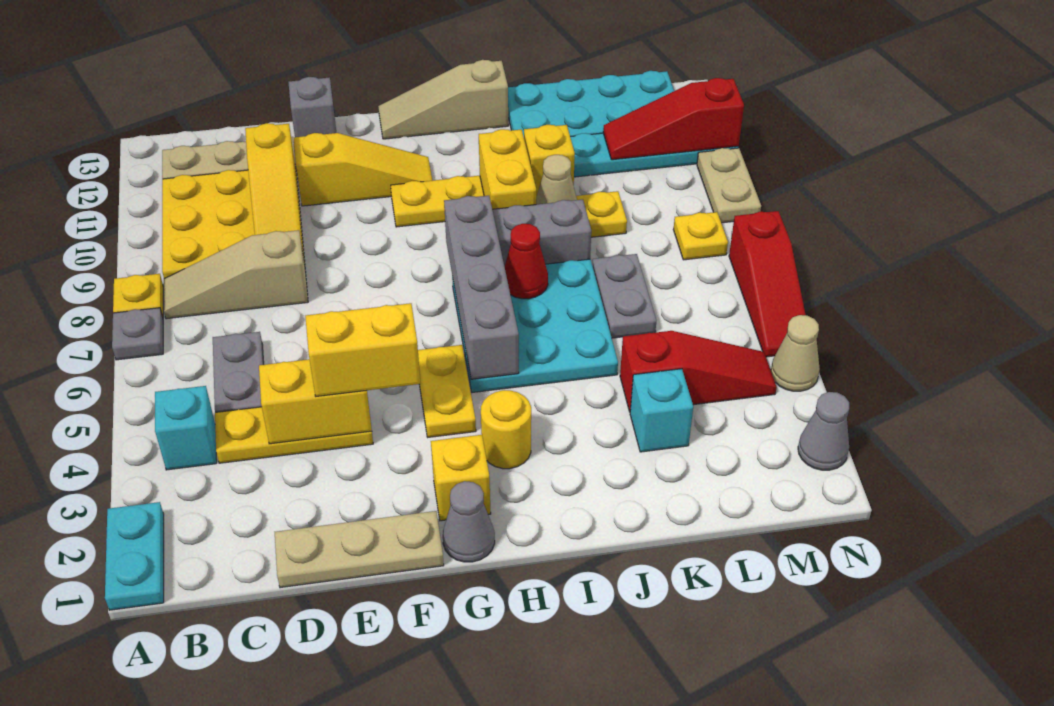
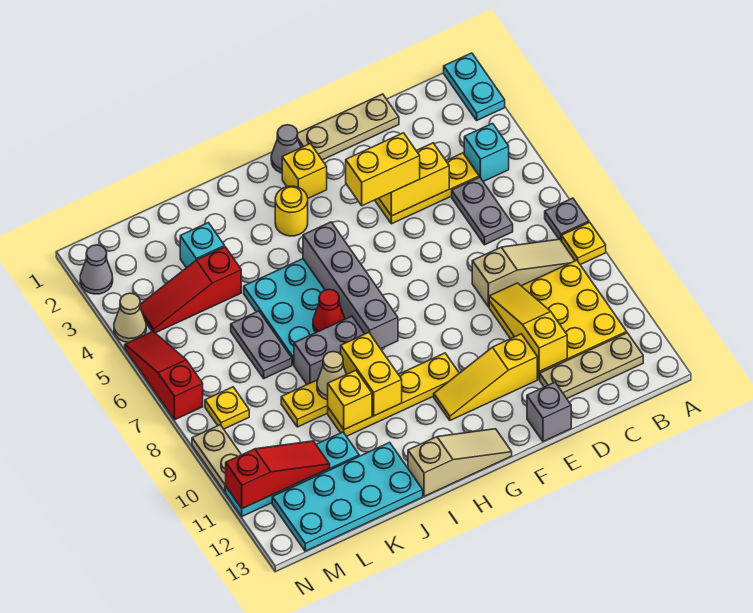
yellow plate G4:G5 level 1 -> none

